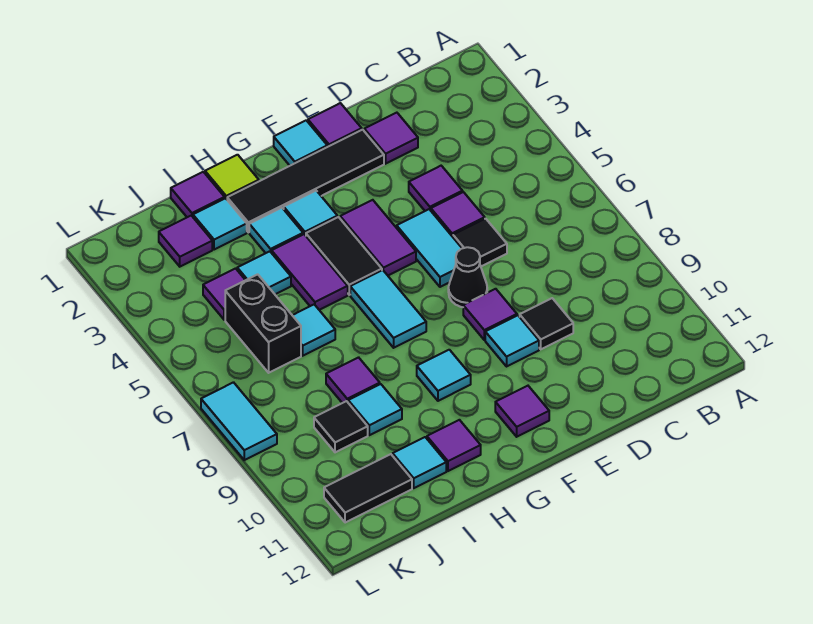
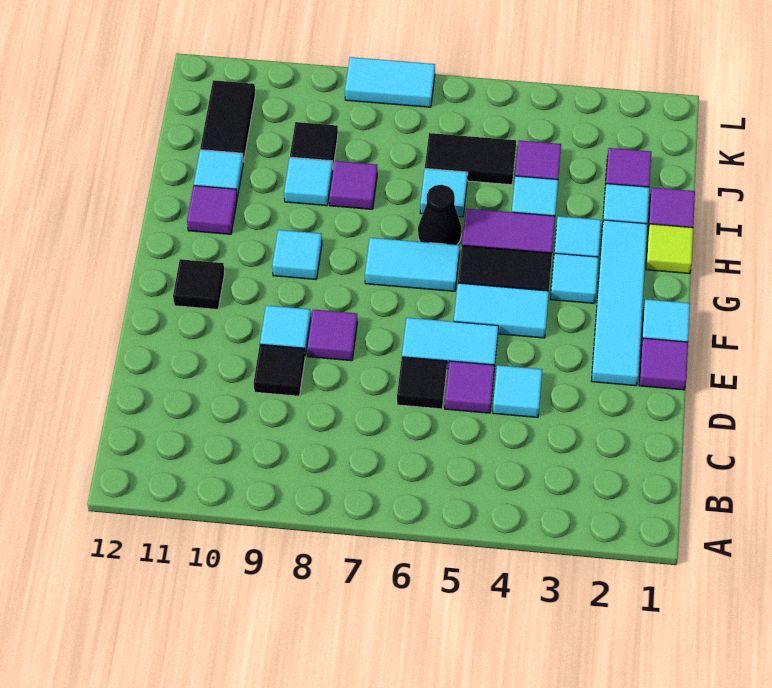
purple tile D2 level 1 -> none
purple tile D4 level 1 -> cyan tile D4 level 1
black tile E2:H2 level 1 -> cyan tile E2:H2 level 1
black cone E7 level 1 -> black cone H6 level 1
purple tile F4:F5 level 1 -> cyan tile F4:F5 level 1
purple tile F11 level 1 -> black tile F11 level 1
black brick J5:J6 level 1 -> black tile J5:J6 level 1

